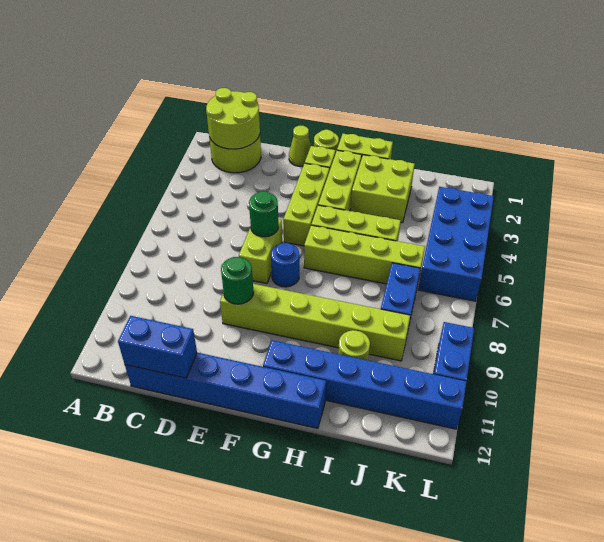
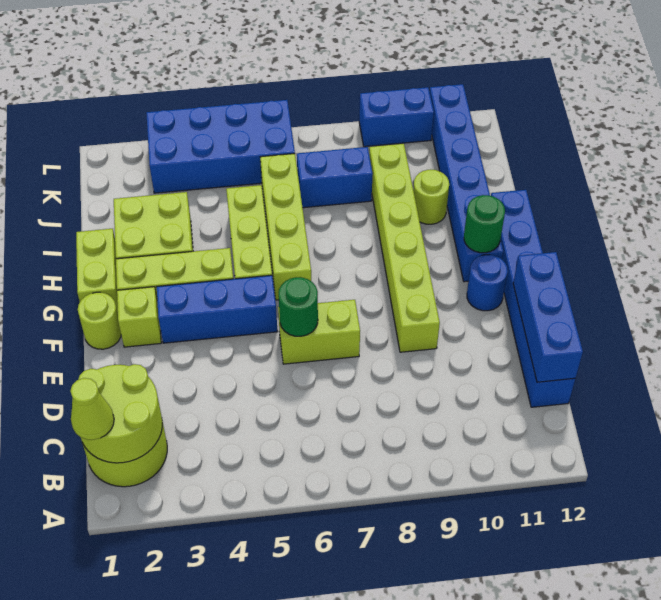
blue brick C12:D12 level 2 -> blue brick C12:E12 level 2
lime cone E1 level 1 -> lime cone B1 level 3
green round brick E9 level 2 -> green round brick G11 level 2
lime brick F3:F5 level 1 -> blue brick F3:F5 level 1
blue round brick F7 level 1 -> blue round brick F11 level 1

